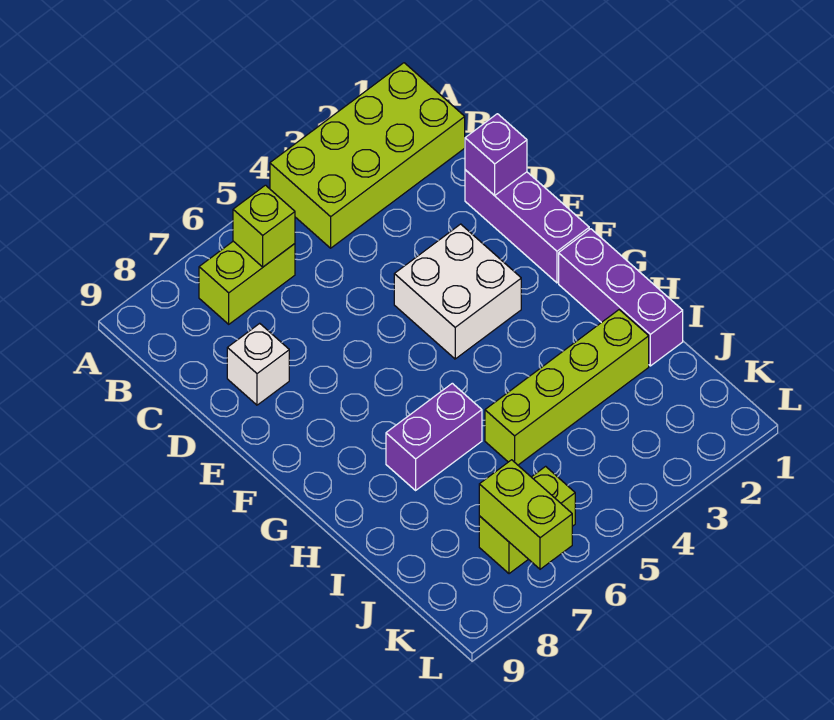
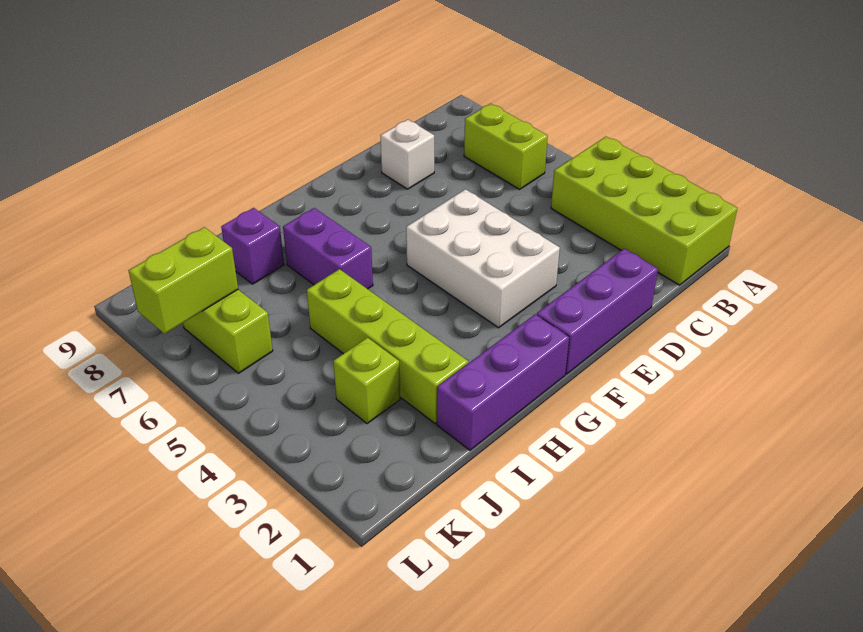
lime brick B6 level 2 -> lime brick J3 level 1
purple brick D1 level 2 -> purple brick I8 level 1
white brick E3:F4 level 1 -> white brick E3:F5 level 1

